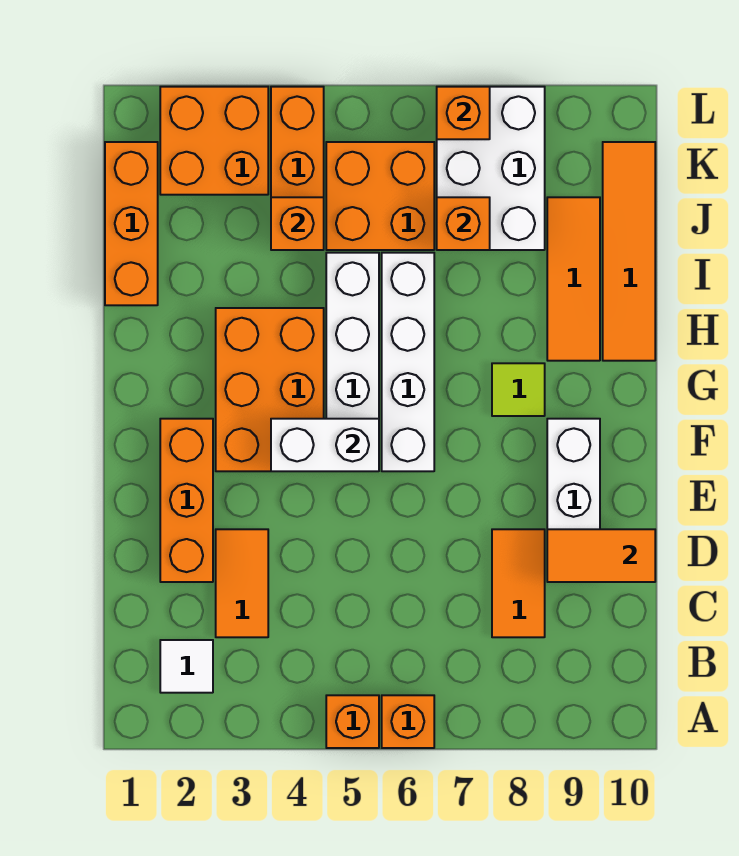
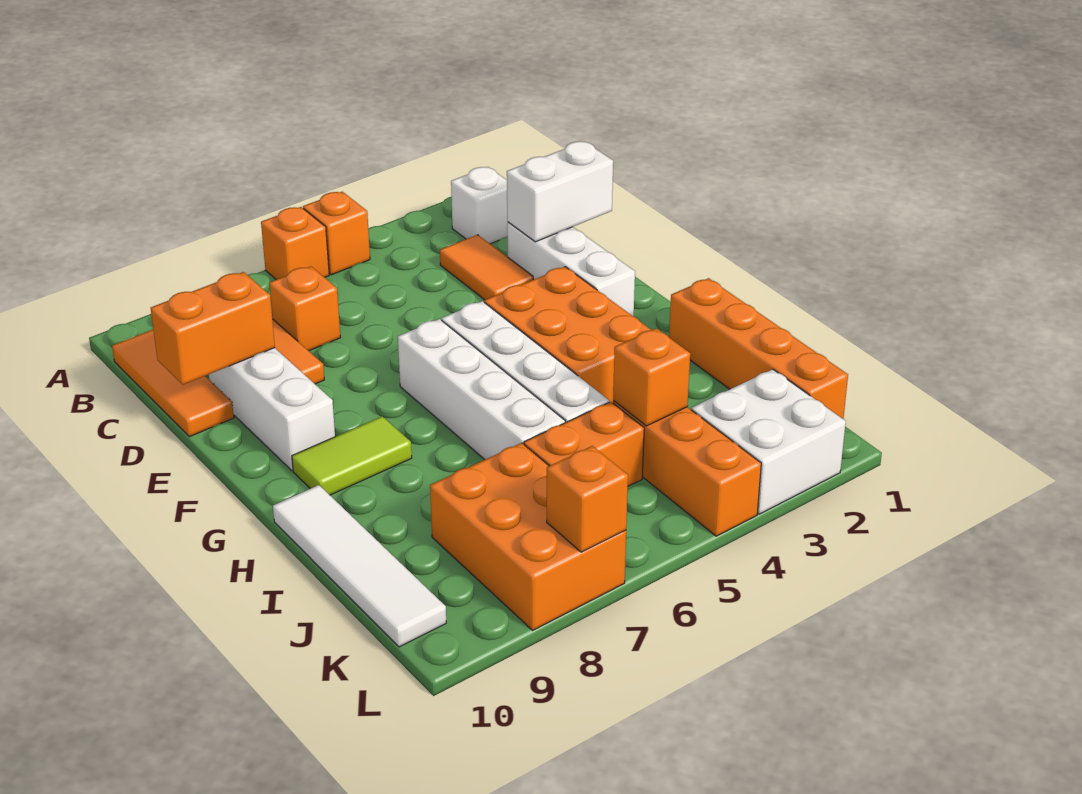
white tile B2 level 1 -> white brick B2 level 1
orange brick D2:F2 level 1 -> white brick D2:F2 level 1
orange tile D9:D10 level 2 -> orange brick D9:D10 level 2
white brick F4:F5 level 2 -> white brick D1:D2 level 2
lime tile G8 level 1 -> lime tile G8:G9 level 1
orange tile H9:J9 level 1 -> orange tile B10:D10 level 1
orange tile H10:K10 level 1 -> white tile H10:K10 level 1
orange brick I1:K1 level 1 -> orange brick H1:K1 level 1
orange brick J5:K6 level 1 -> orange brick J5:J6 level 1
white brick J7:L8 level 1 -> orange brick J7:L8 level 1
orange brick J7 level 2 -> orange brick C7 level 1
orange brick K2:L3 level 1 -> white brick K2:L3 level 1

